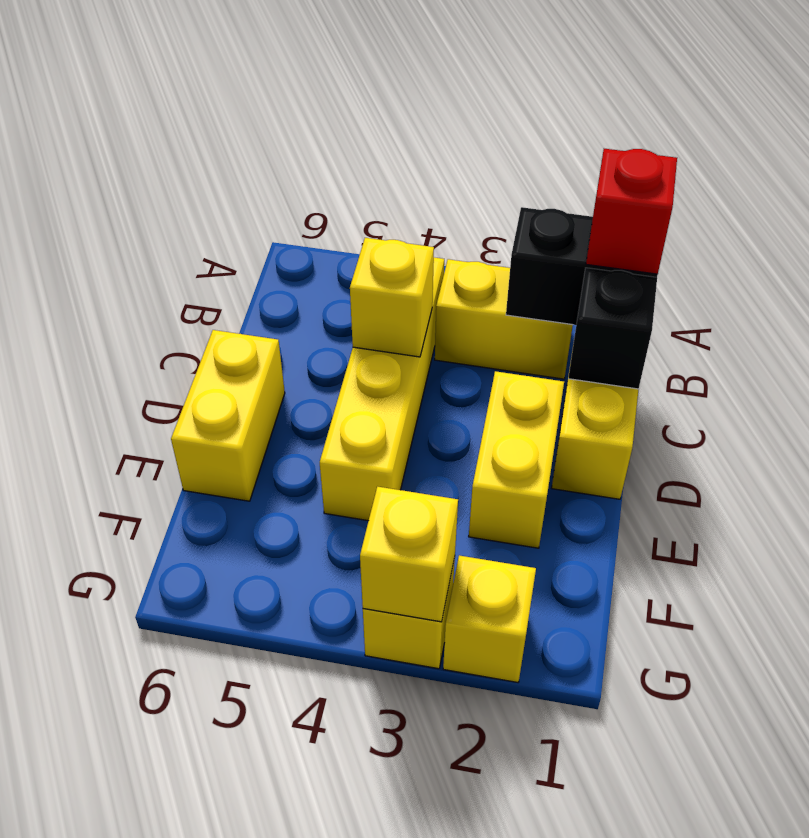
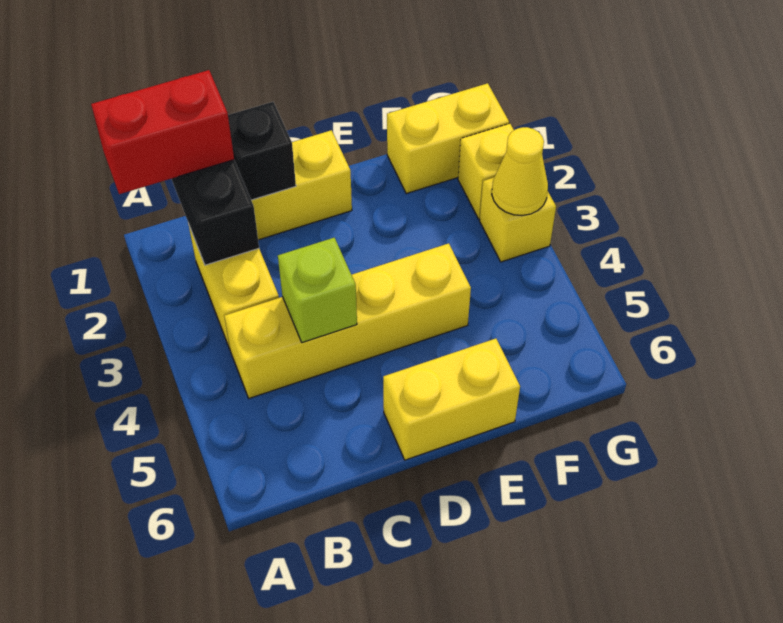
red brick B1 level 3 -> red brick A1:B1 level 3
yellow brick C4 level 2 -> lime brick C4 level 2
yellow brick D2:E2 level 1 -> yellow brick F1:G1 level 1
yellow brick G3 level 2 -> yellow cone G3 level 2

